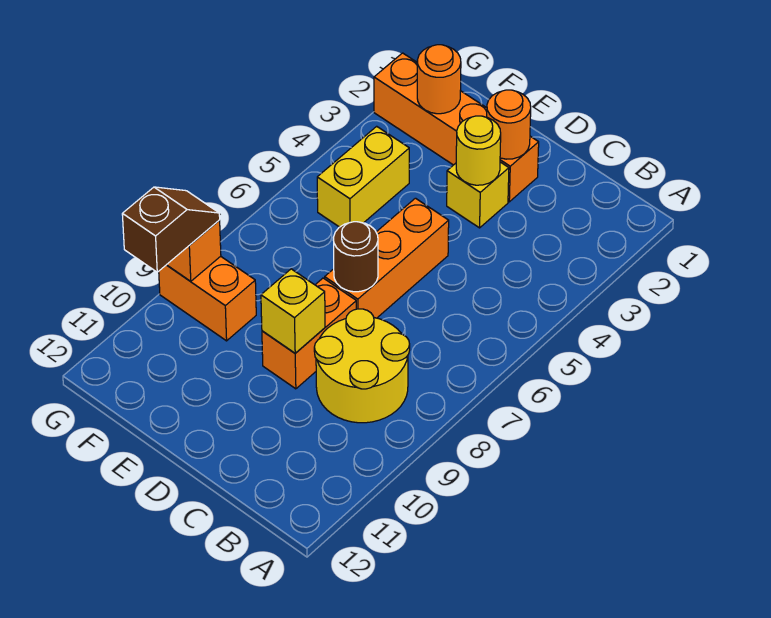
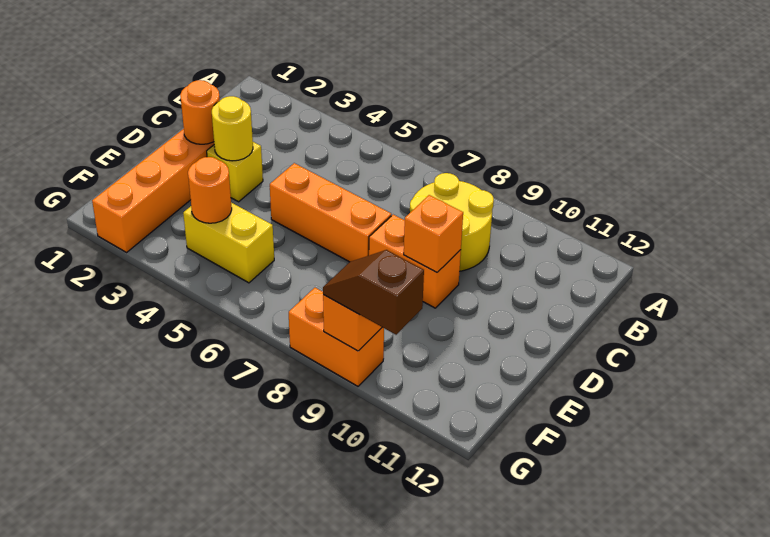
brown round brick D7 level 2 -> none
yellow brick D9 level 2 -> orange brick D9 level 2
orange round brick F2 level 2 -> orange round brick F4 level 2
orange brick F9:G9 level 1 -> orange brick G8:G9 level 1

